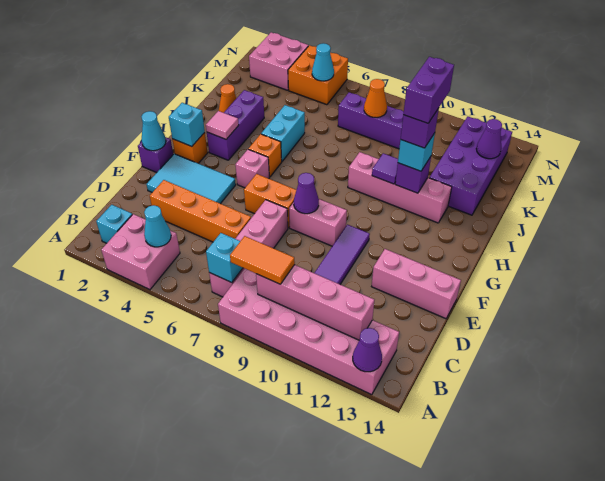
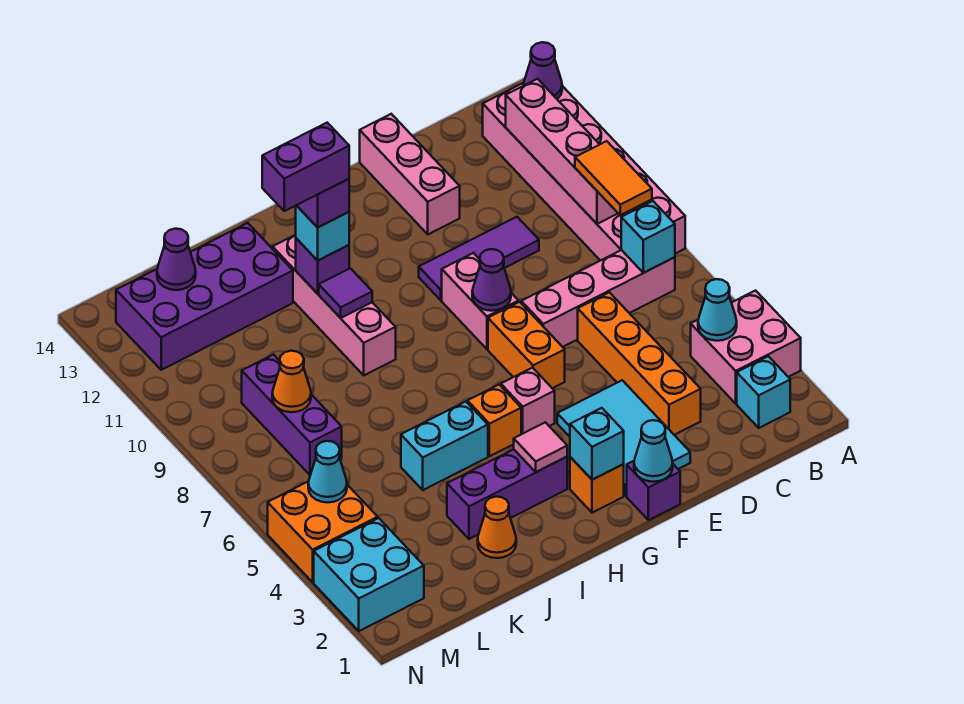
pink brick M2:N3 level 1 -> cyan brick M2:N3 level 1

